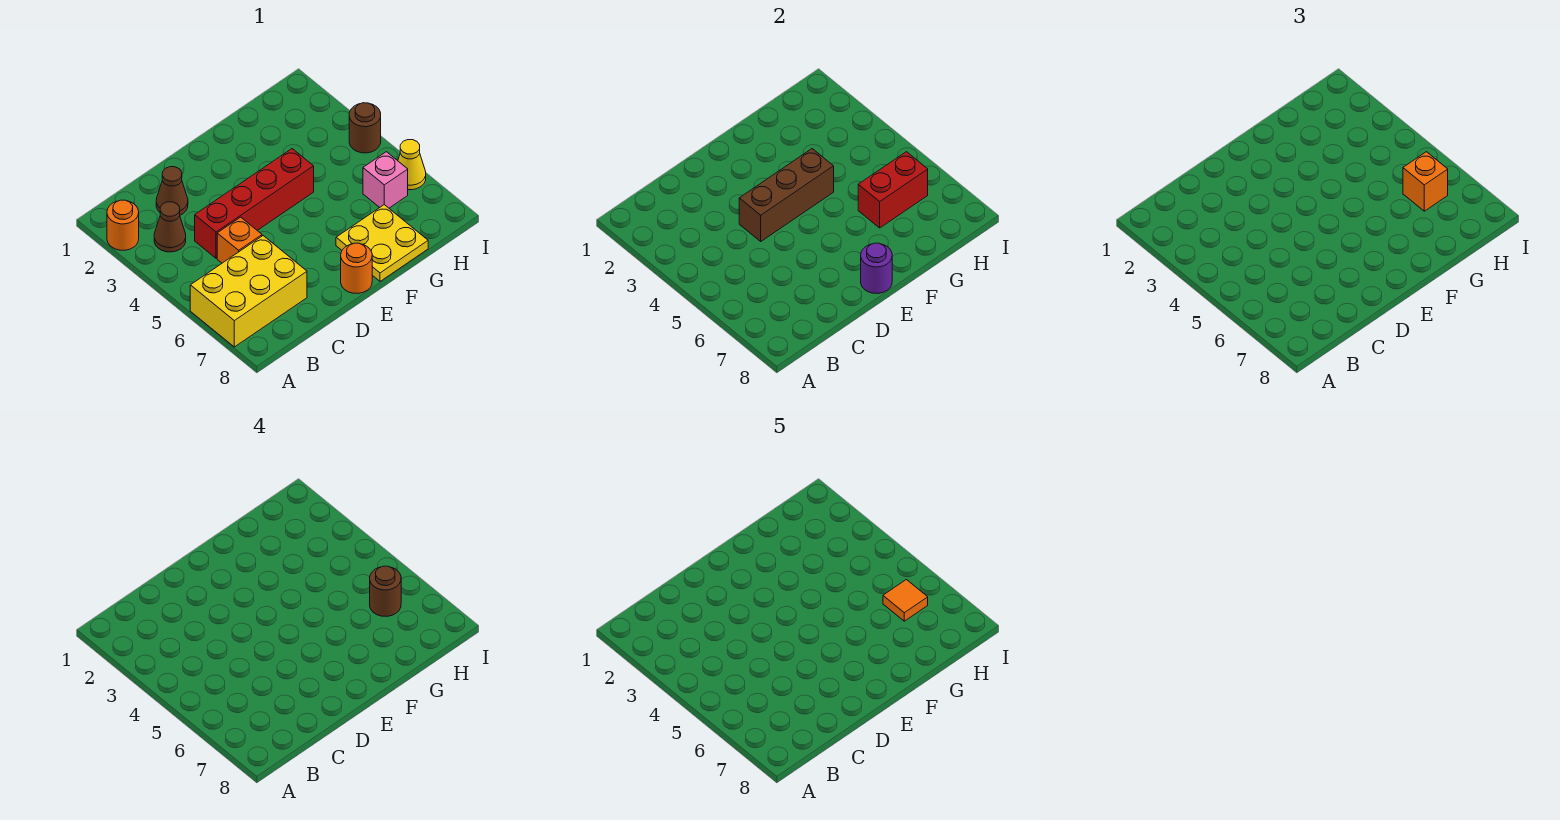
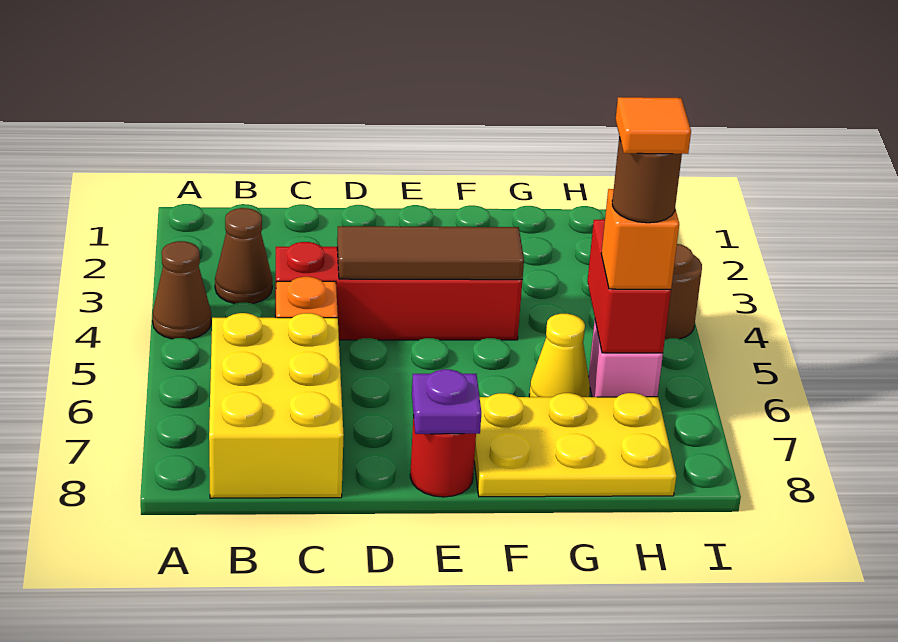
orange round brick A2 level 1 -> none
yellow brick A6:C7 level 1 -> yellow brick B6:C8 level 1
brown cone C2 level 1 -> brown cone A4 level 1
brown brick D4:F4 level 2 -> brown tile D4:F4 level 2
orange round brick E8 level 1 -> red round brick E8 level 1
purple round brick E8 level 2 -> purple plate E8 level 2
yellow plate F7:G8 level 1 -> yellow plate F7:H8 level 1
red brick G6:H6 level 2 -> red brick H5:H6 level 2
yellow cone I6 level 1 -> yellow cone G6 level 1

